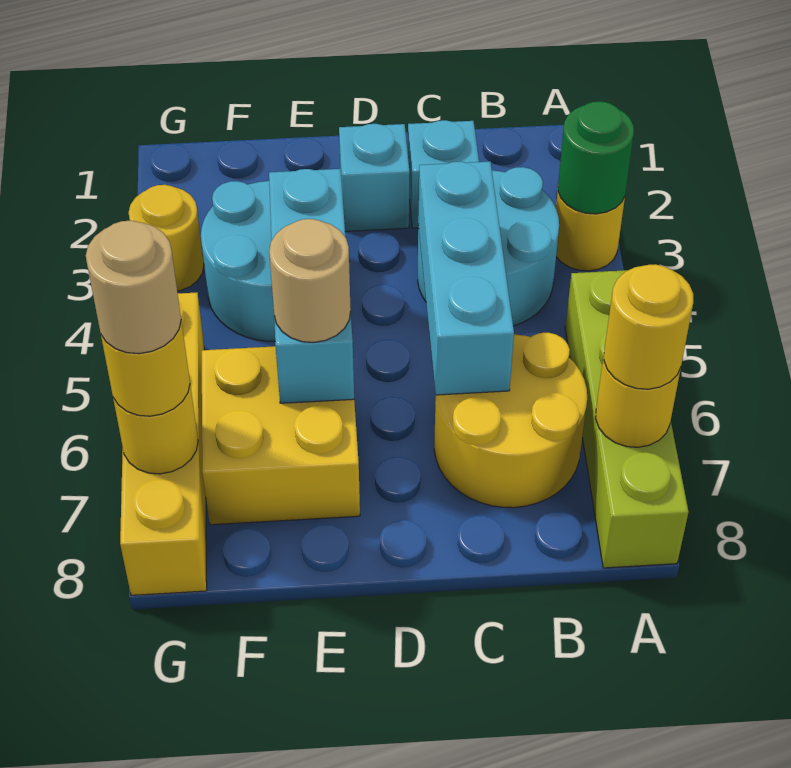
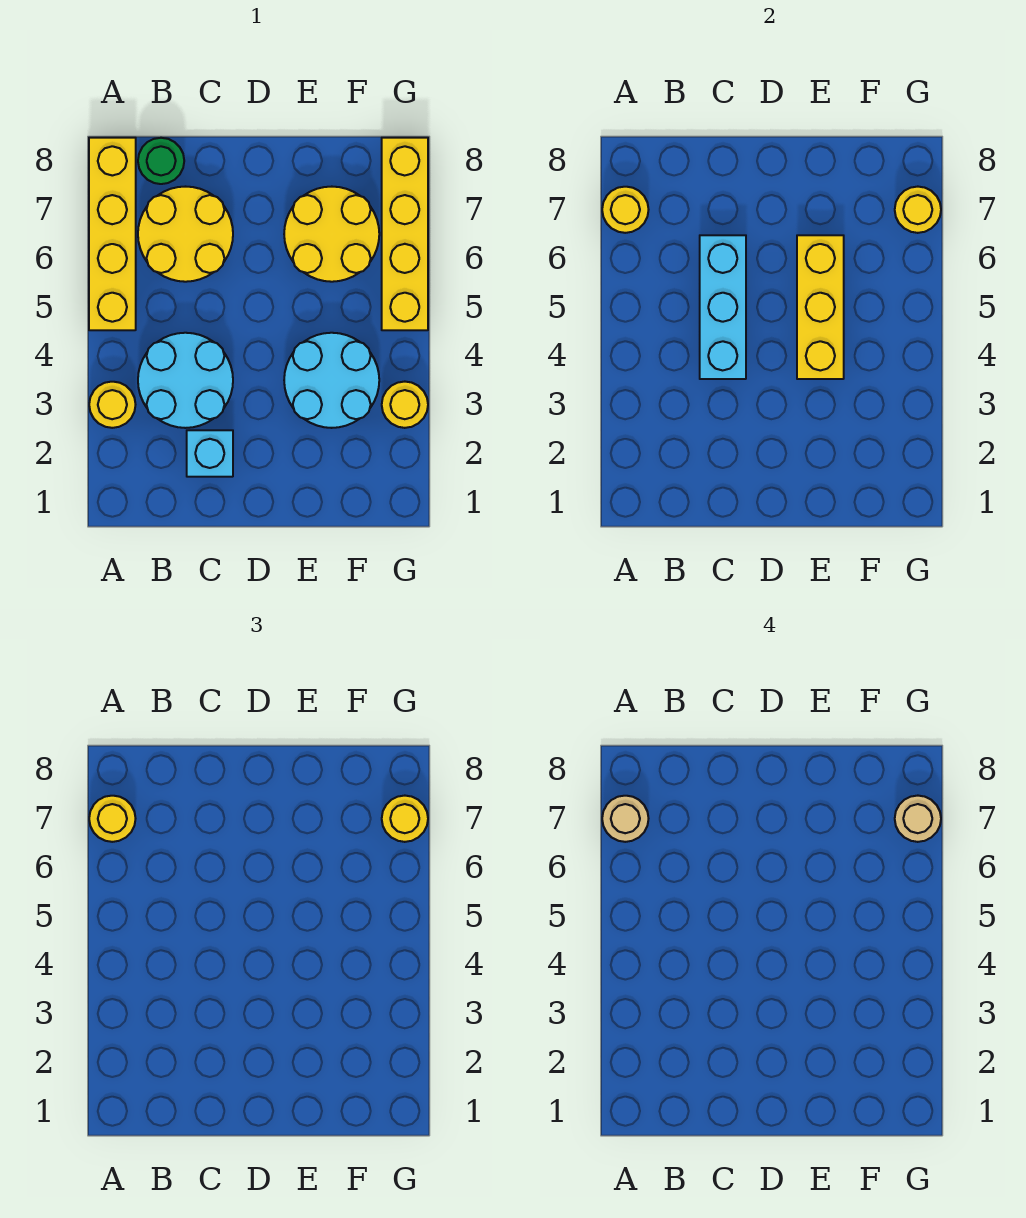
green round brick A3 level 2 -> green round brick B8 level 1
lime brick A5:A8 level 1 -> yellow brick A5:A8 level 1
cyan brick D2 level 1 -> none
cyan brick E4:E6 level 2 -> yellow brick E4:E6 level 2
yellow brick E6:F7 level 1 -> yellow round brick E6:F7 level 1
tan round brick E6 level 3 -> tan round brick A7 level 4

